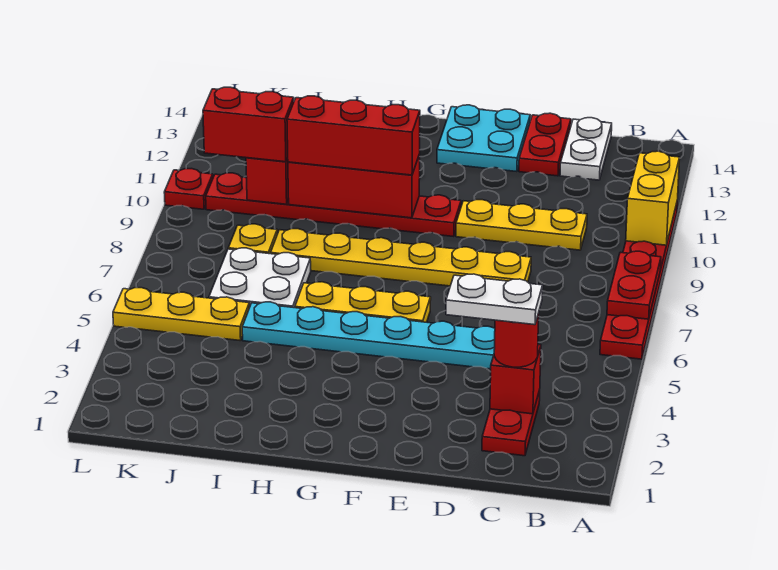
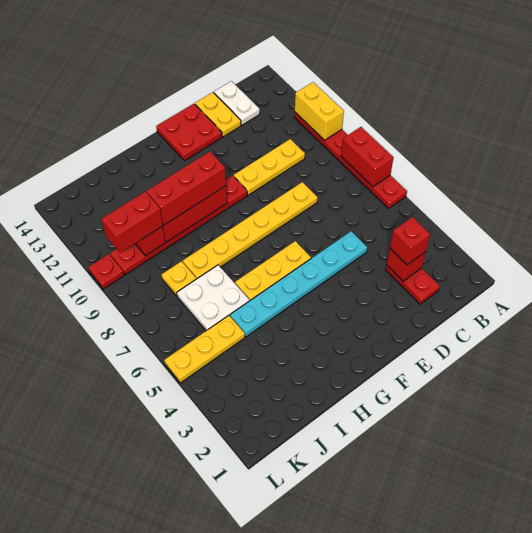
red plate A7:A8 level 2 -> red brick A7:A8 level 2
red round brick C3 level 3 -> red brick C3 level 3
white plate C3:D3 level 4 -> none
red plate D13:D14 level 1 -> yellow plate D13:D14 level 1
cyan plate E13:F14 level 1 -> red plate E13:F14 level 1

